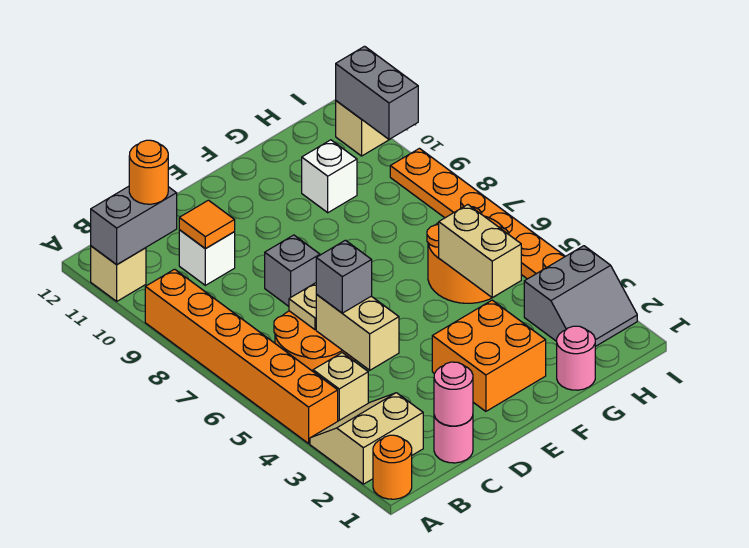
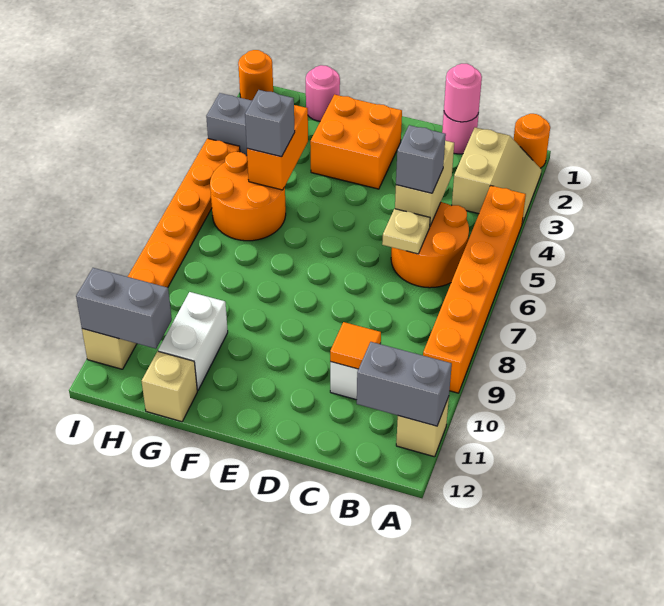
tan slope A2:B3 level 1 top 2 -> tan slope A2:B3 level 1 top B
tan brick B4 level 1 -> tan brick G12 level 1
orange round brick B11 level 3 -> orange round brick I1 level 1
grey brick D8 level 1 -> grey brick G5 level 3
tan brick G4:G5 level 2 -> orange brick G4:G5 level 2
white brick G10 level 1 -> white brick G10:G11 level 1
grey brick I10:I11 level 2 -> grey brick H11:I11 level 2

